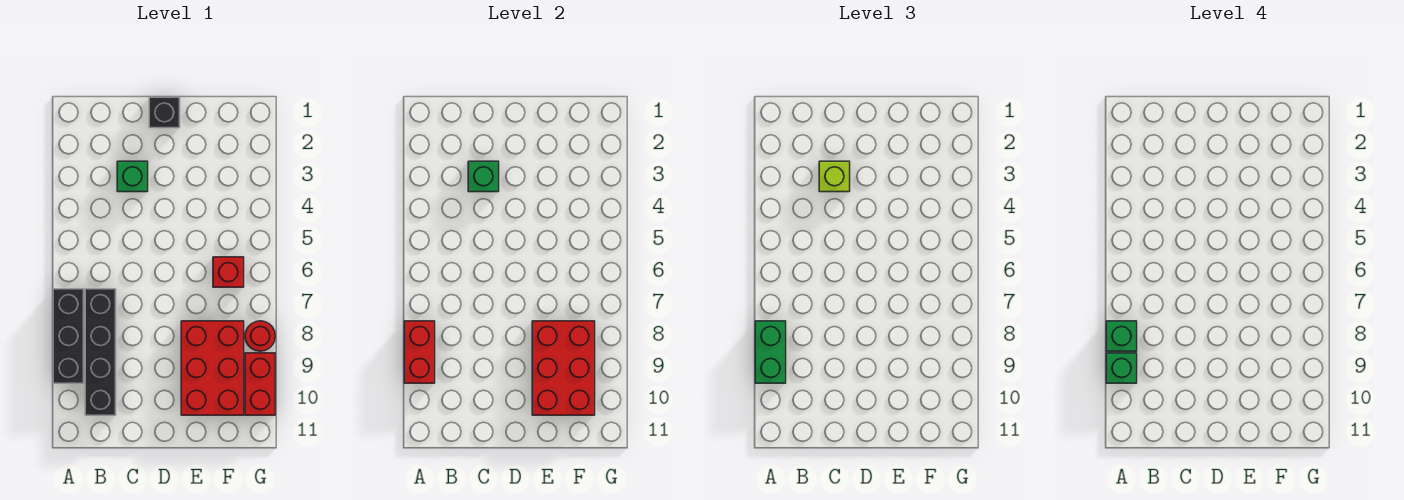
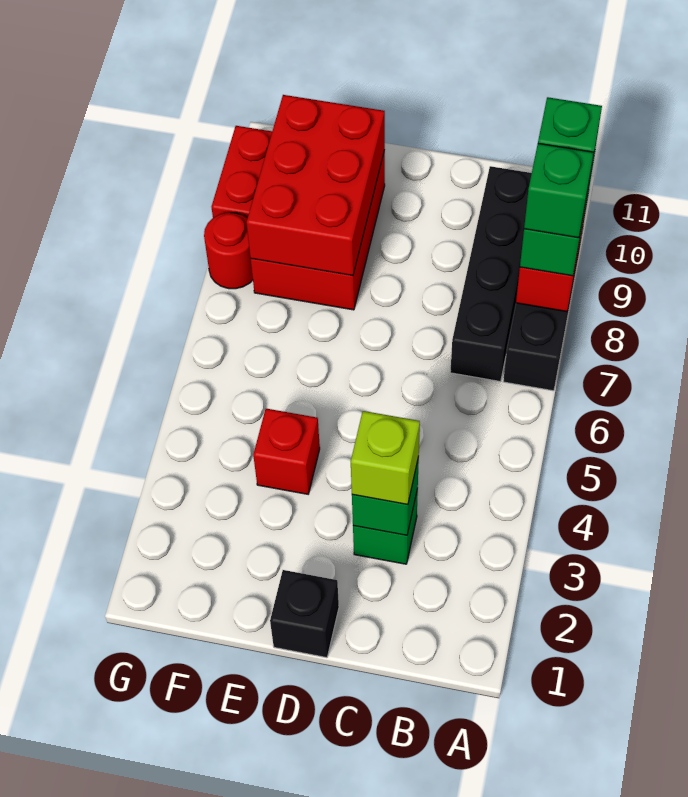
red brick F6 level 1 -> red brick E4 level 1

